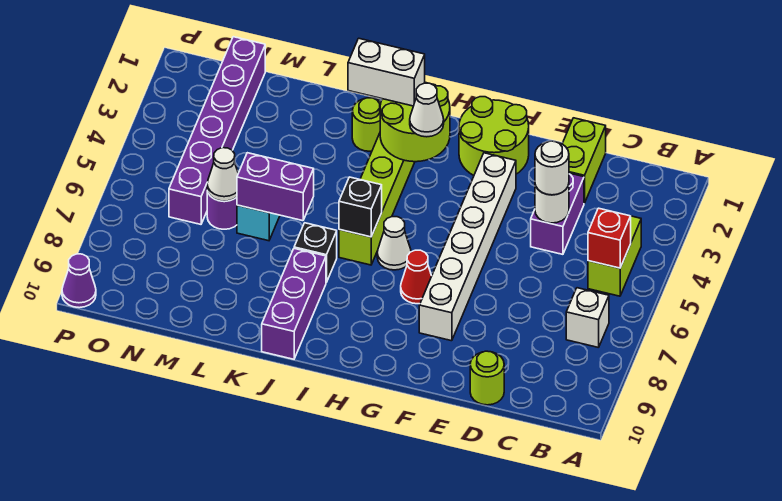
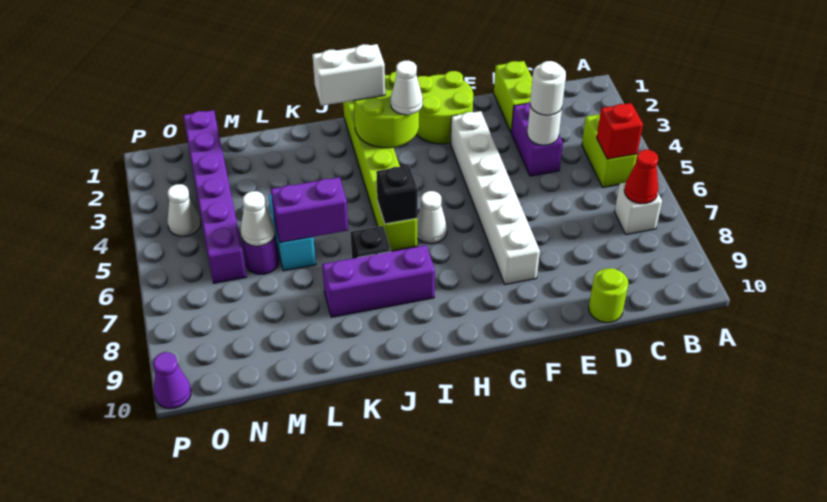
red cone G7 level 1 -> red cone B7 level 2
lime round brick J2 level 1 -> none
purple brick J8:J10 level 1 -> purple brick I8:K8 level 1
none -> white cone O4 level 1

